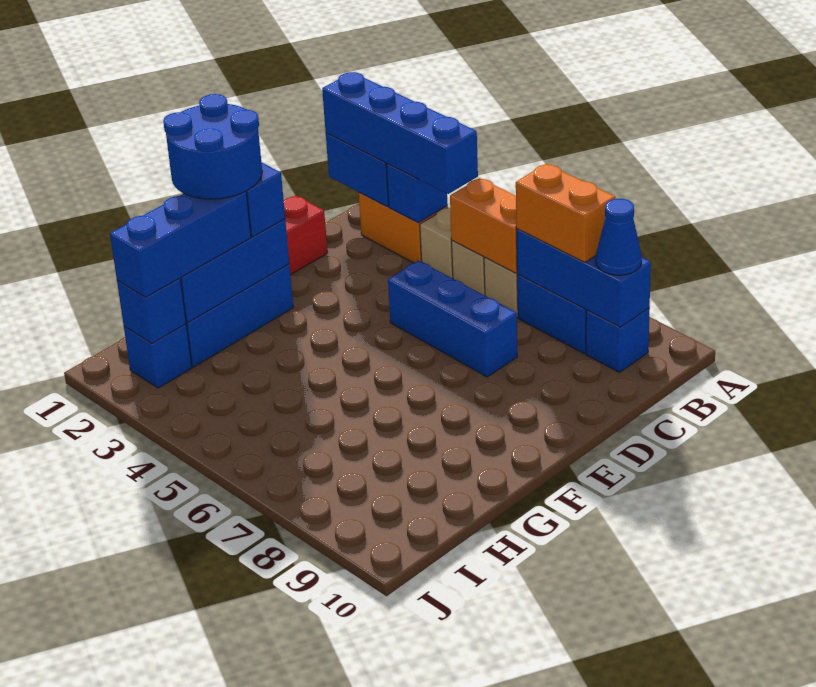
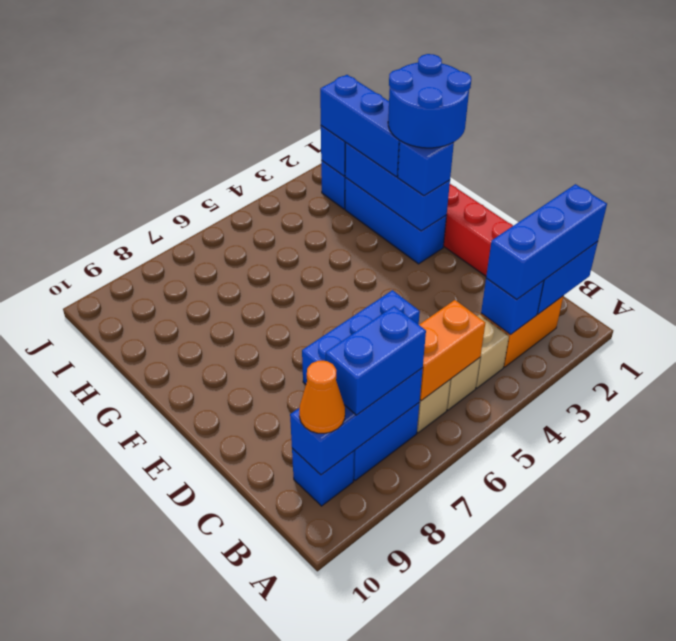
blue brick B1:B4 level 3 -> blue brick B1:B3 level 3
orange brick B7:B8 level 3 -> blue brick B7:B8 level 3
blue cone B9 level 3 -> orange cone B9 level 3

